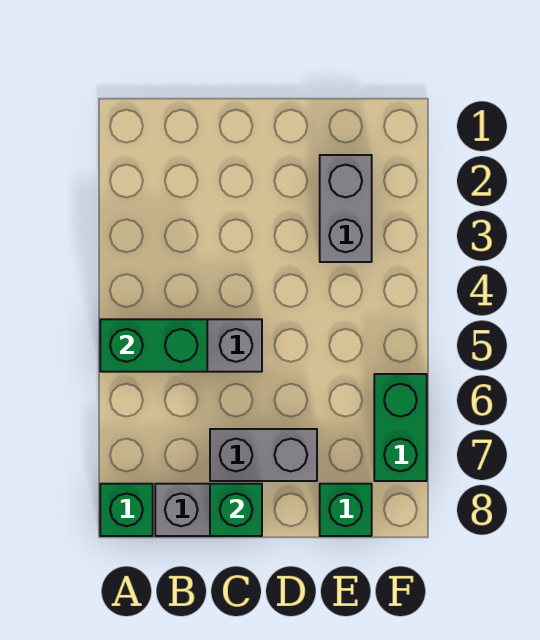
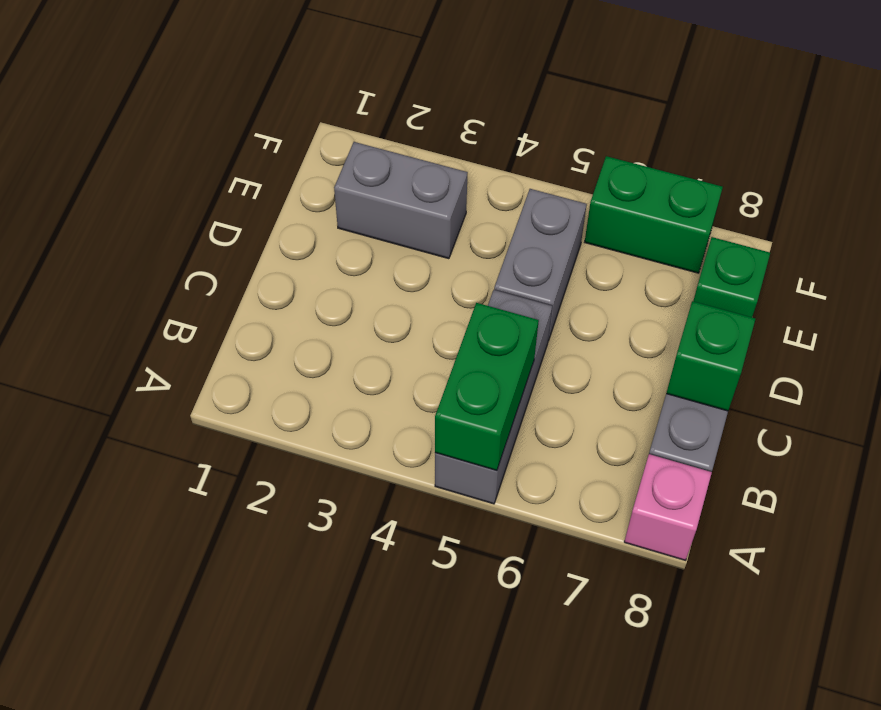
green brick A8 level 1 -> pink brick A8 level 1
grey brick C7:D7 level 1 -> grey brick D5:E5 level 1

